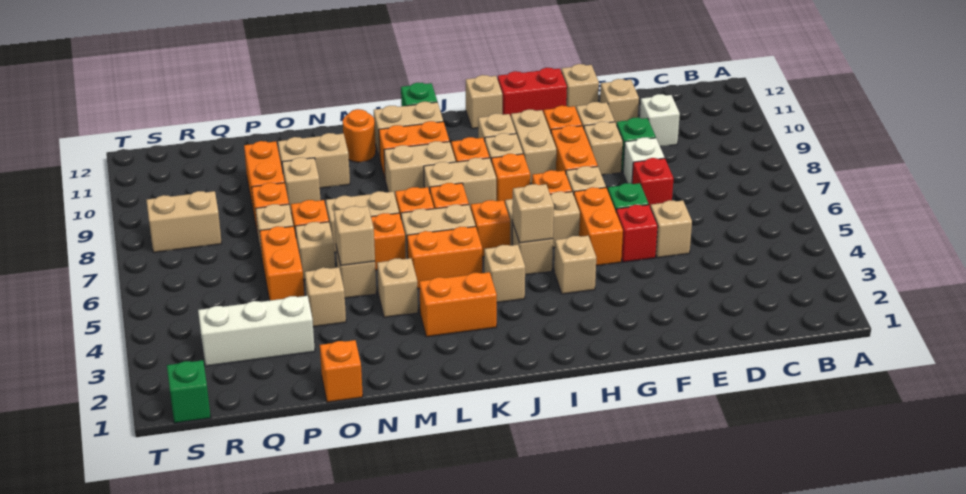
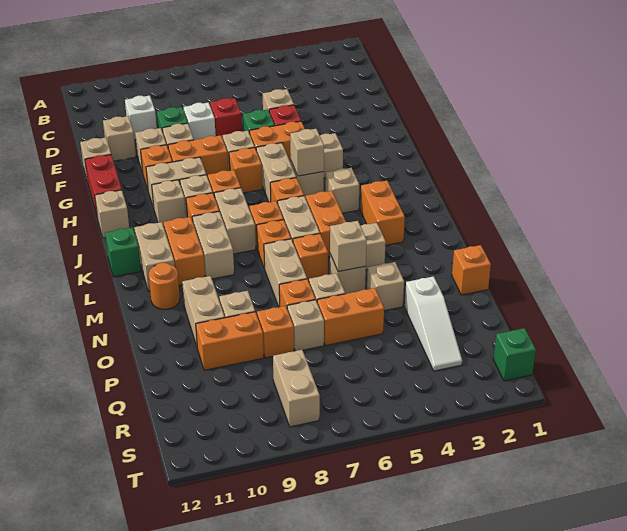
white brick P3:R3 level 1 -> white slope P3:R3 level 1 top P

